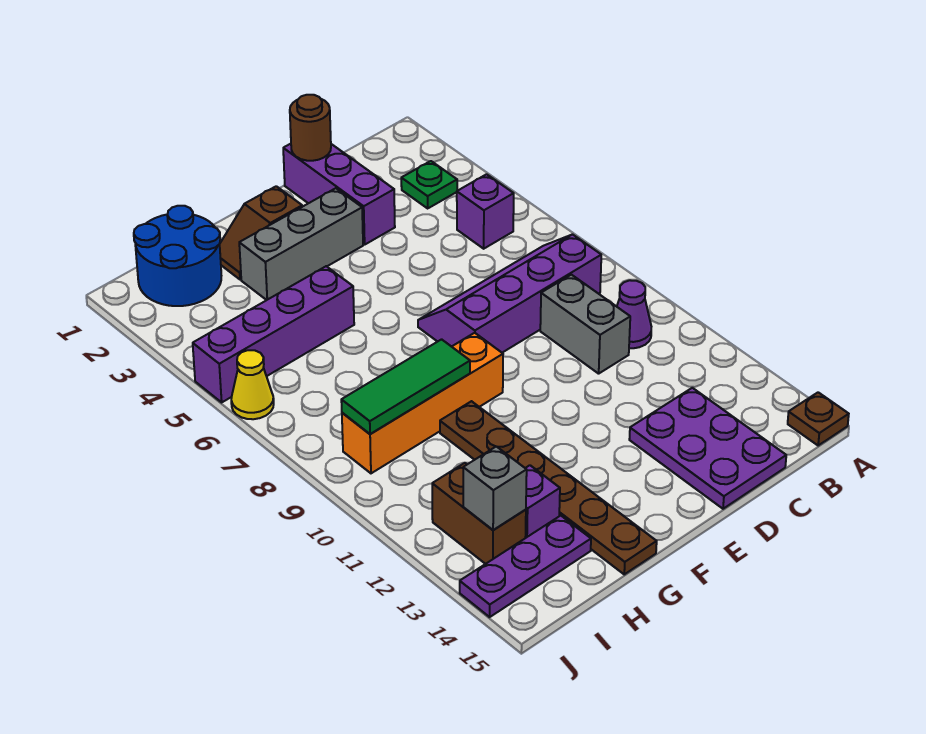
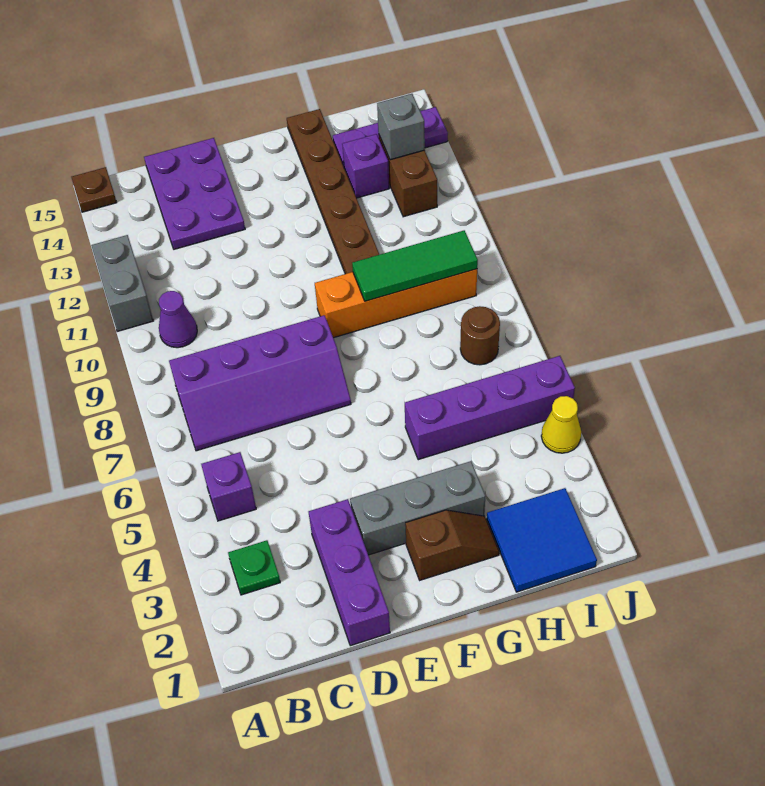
grey brick C9:C10 level 1 -> grey brick A11:A12 level 1
brown round brick D1 level 2 -> brown round brick I7 level 1
blue round brick H1:I2 level 1 -> blue tile H1:I2 level 1
yellow cone J6 level 1 -> yellow cone J4 level 1

